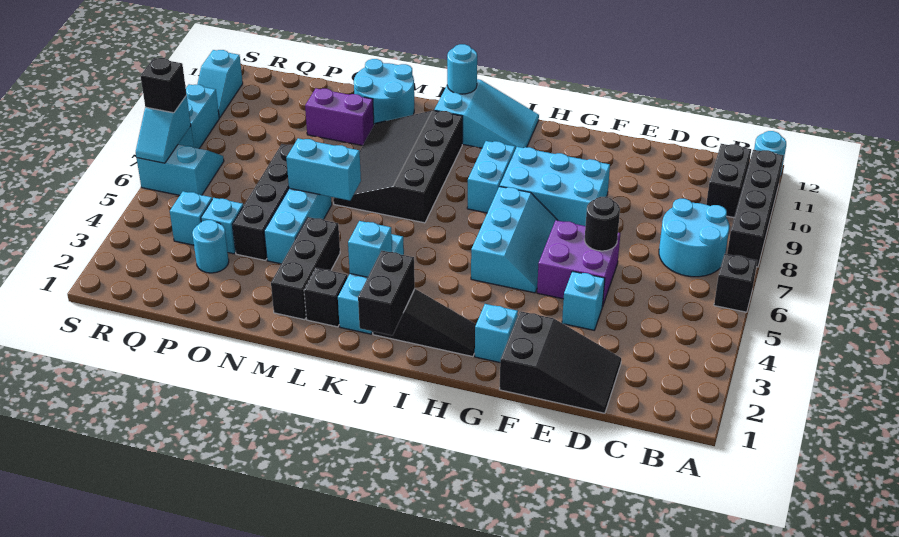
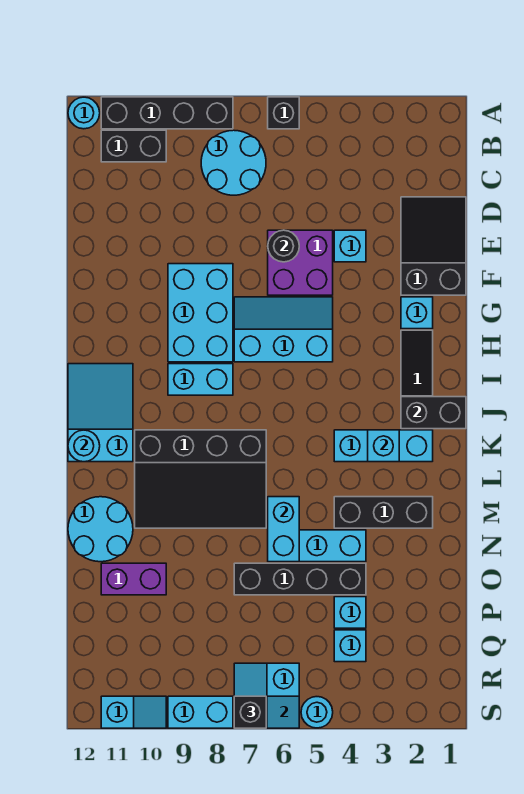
black brick L2 level 1 -> none
purple brick N10:O10 level 1 -> purple brick O10:O11 level 1
cyan round brick P3 level 1 -> cyan round brick S5 level 1

